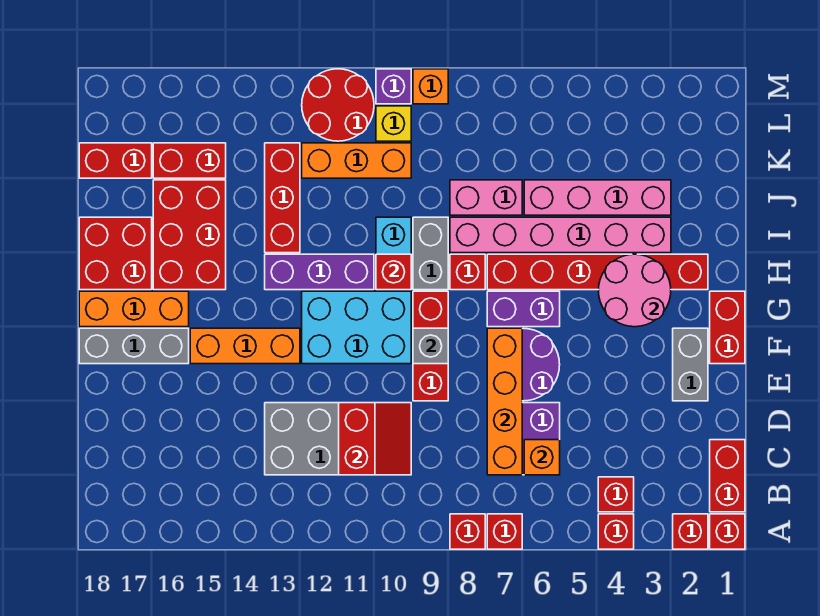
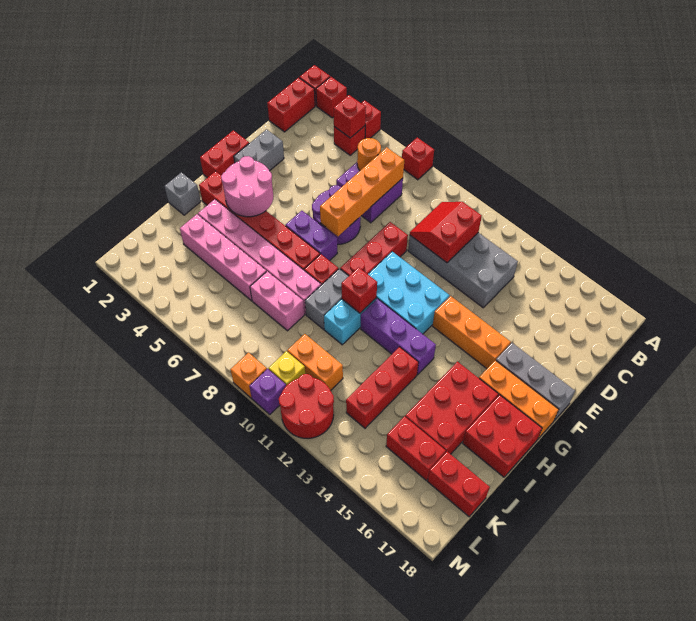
red brick A8 level 1 -> red brick B4 level 2
orange brick C6 level 2 -> orange round brick C6 level 2
grey brick F9 level 2 -> grey brick I1 level 1
orange brick K10:K12 level 1 -> orange brick K10:K11 level 1

